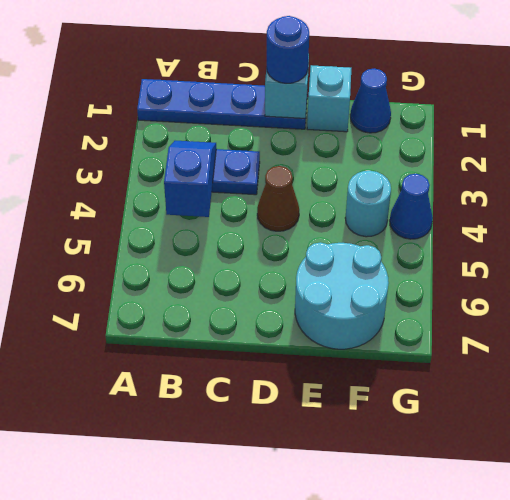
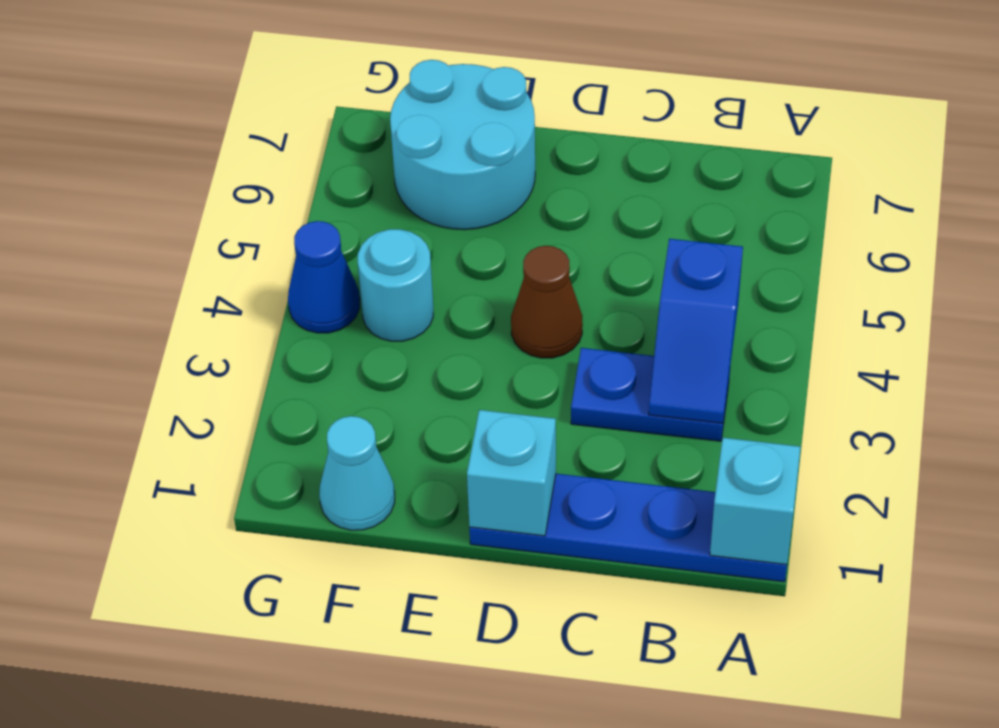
blue round brick D1 level 3 -> none
cyan brick E1 level 1 -> cyan brick A1 level 2
blue cone F1 level 1 -> cyan cone F1 level 1

